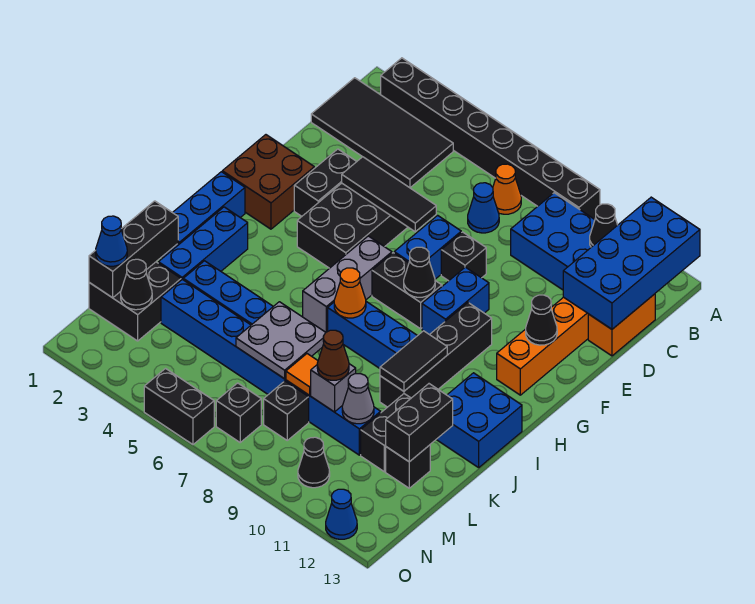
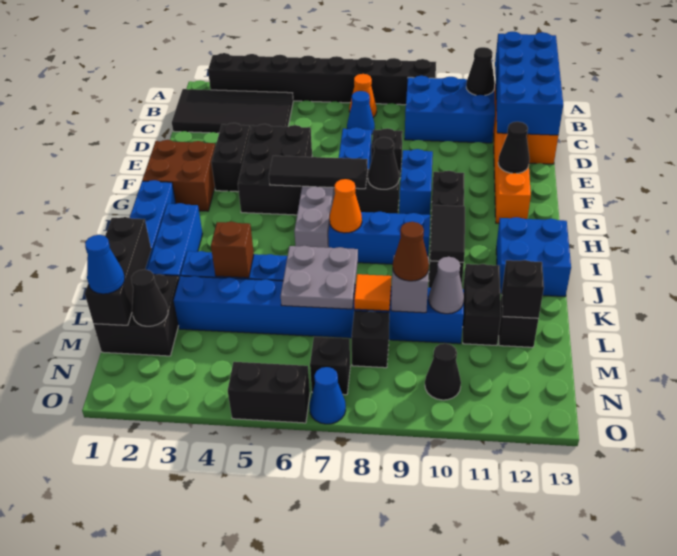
black tile E4:E6 level 2 -> black tile G5:G7 level 2
none -> brown brick K4 level 2
black brick K12:L12 level 2 -> black brick L12 level 2
blue cone O12 level 1 -> blue cone O7 level 1

